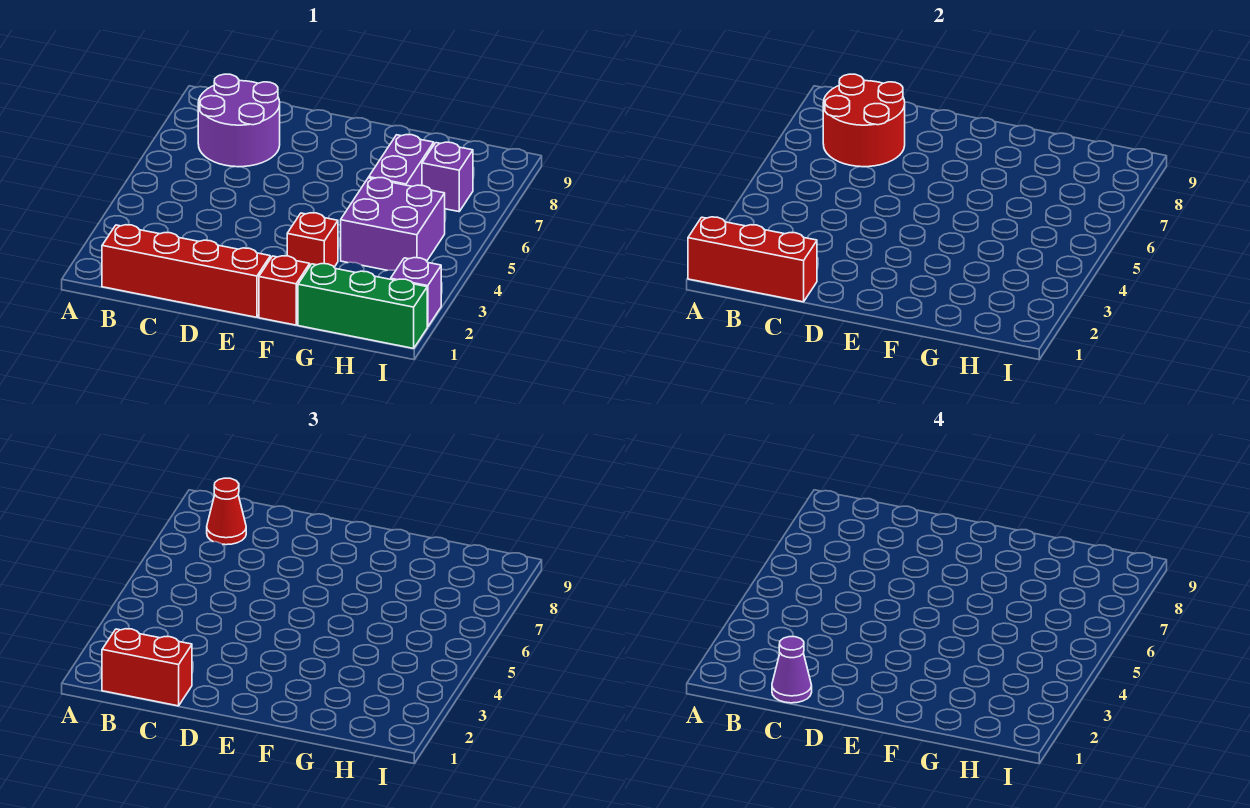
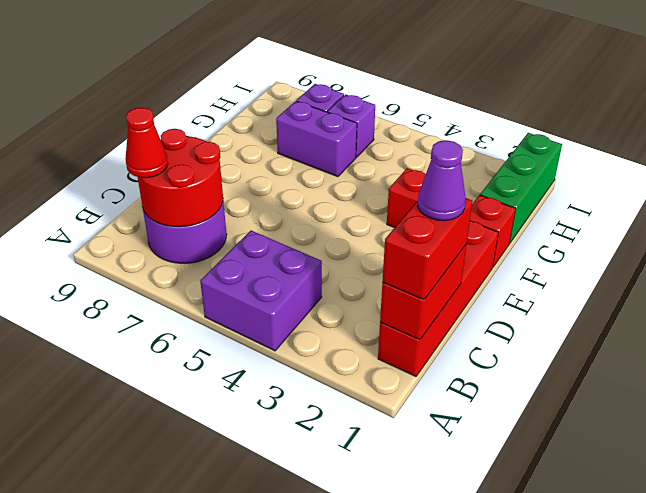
red brick A1:C1 level 2 -> red brick B1:C1 level 2
purple brick G4:H5 level 1 -> purple brick A4:B5 level 1
purple brick I2 level 1 -> purple brick H6 level 1

